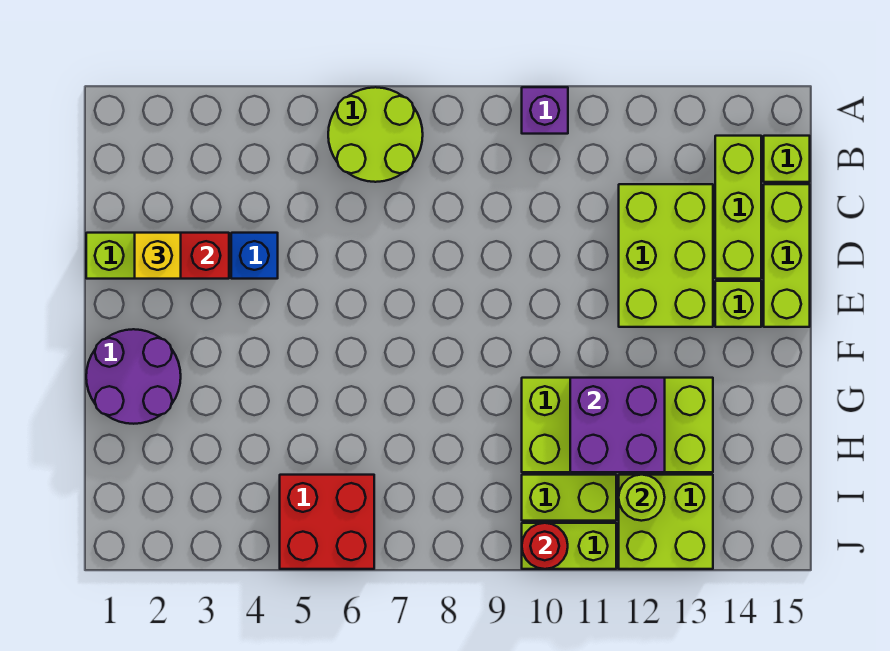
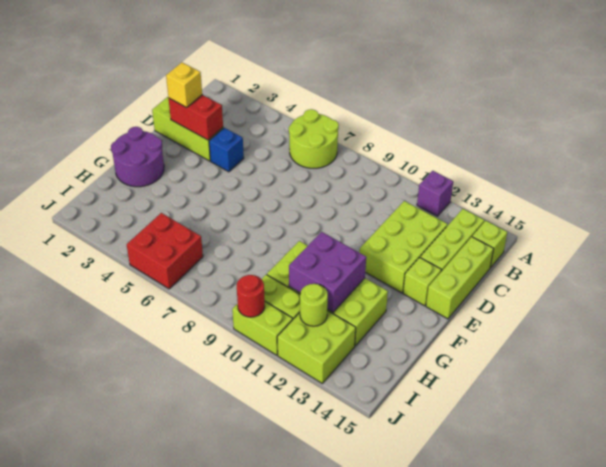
purple brick A10 level 1 -> purple brick A12 level 1

